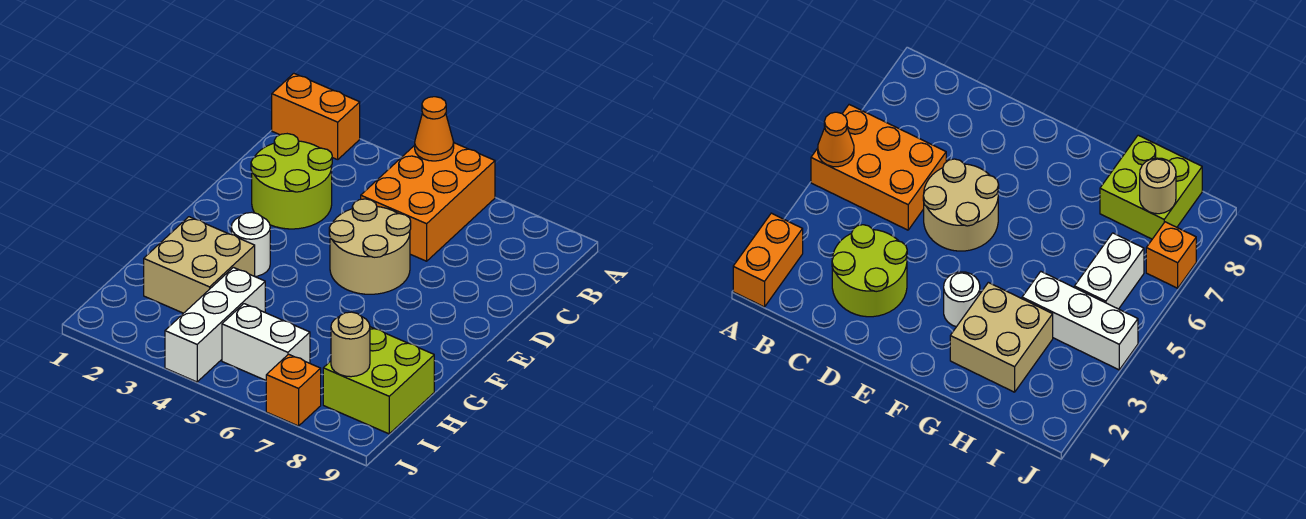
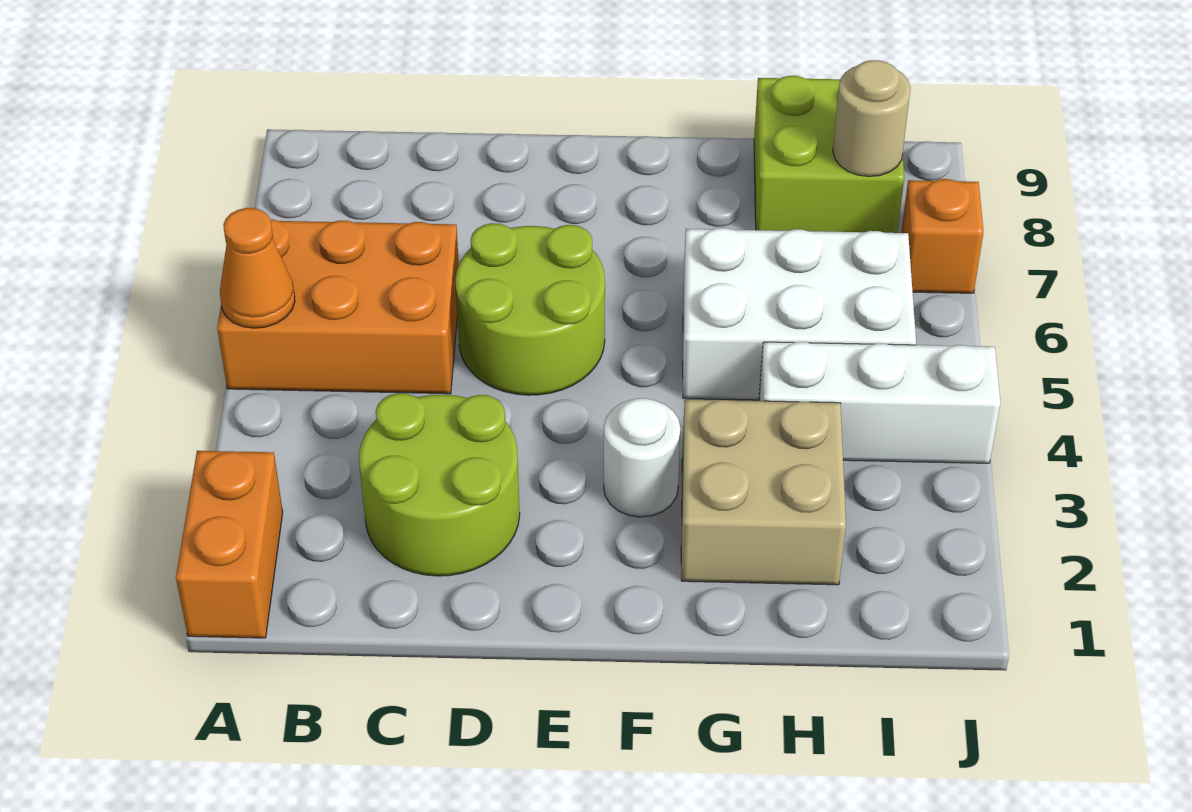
tan round brick D5:E6 level 1 -> lime round brick D5:E6 level 1
white brick I5:I6 level 1 -> white brick G5:I6 level 1

